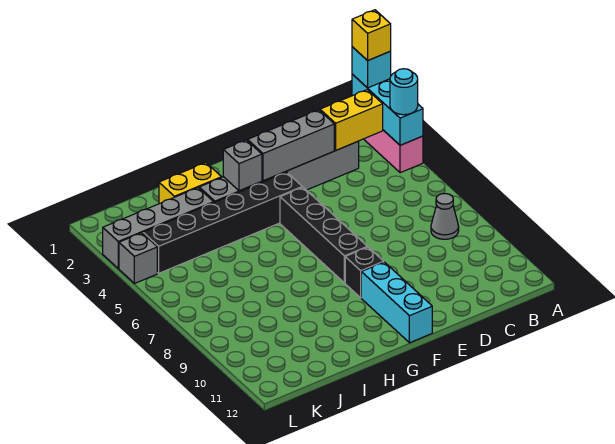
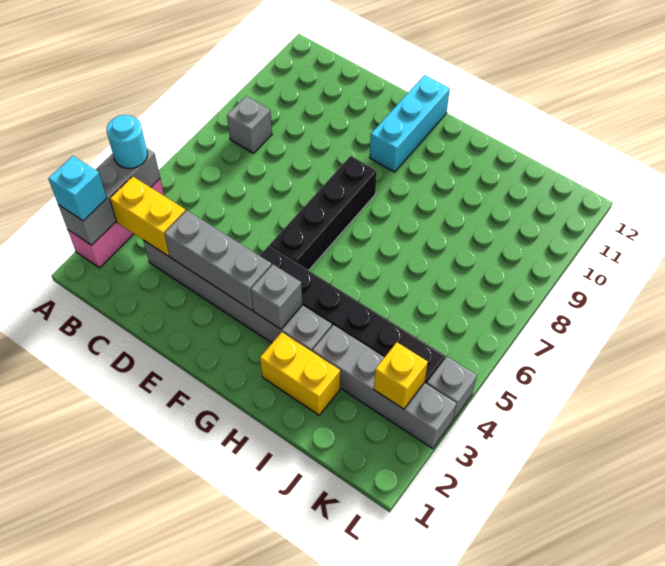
cyan brick A2:A4 level 2 -> grey brick A2:A4 level 2
yellow brick A2 level 4 -> yellow brick K3 level 2
grey cone B8 level 1 -> grey brick B8 level 1
black brick F9 level 1 -> none

